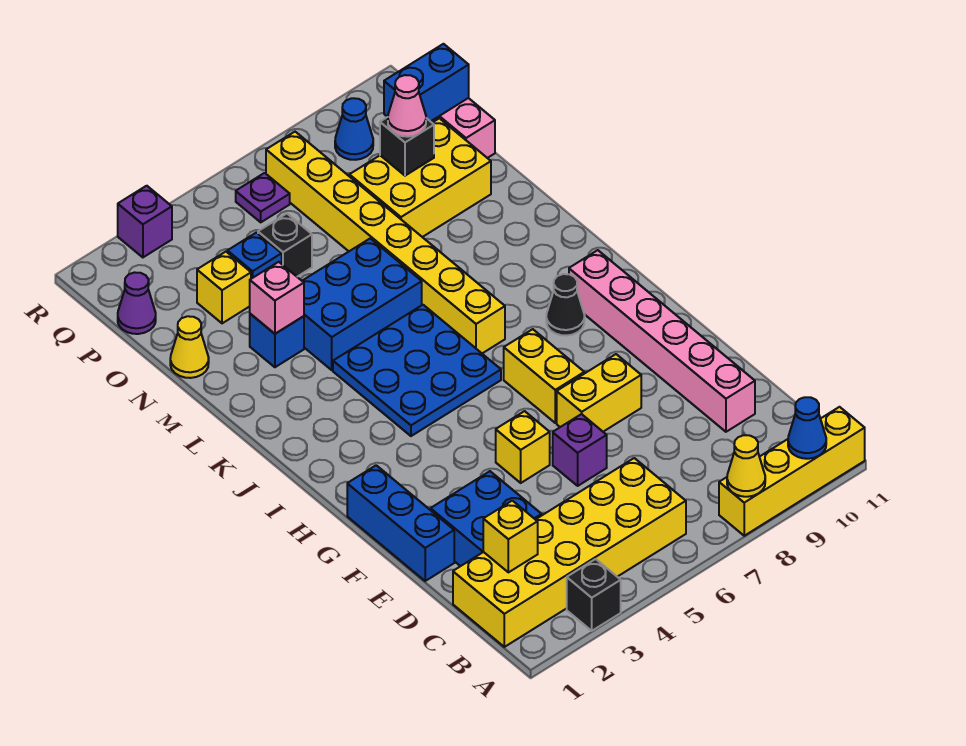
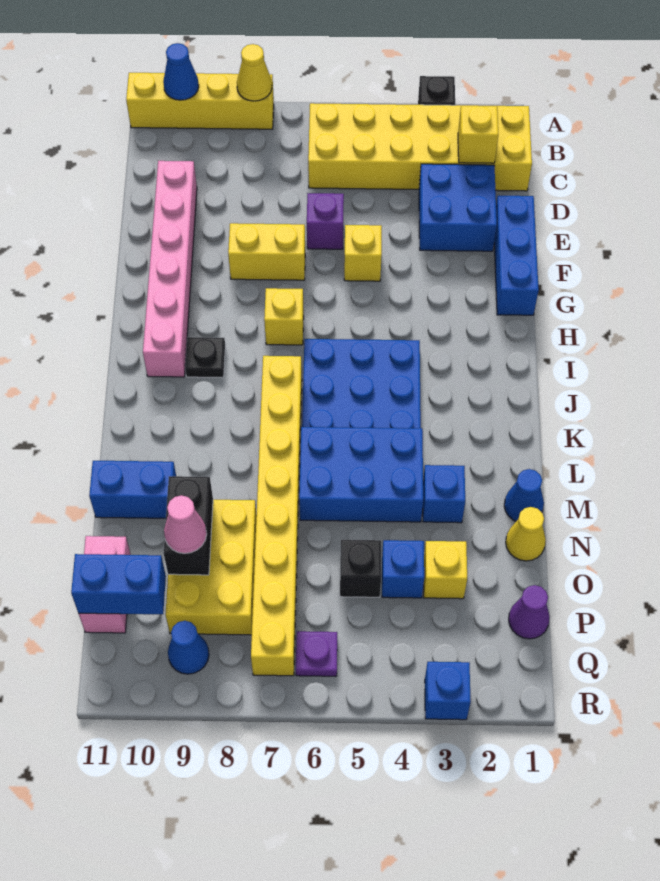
yellow brick G7:H7 level 1 -> yellow brick H7 level 1
black cone I9 level 1 -> black plate I9 level 1
none -> blue cone M1 level 1
pink brick M3 level 2 -> none
none -> blue brick M10:M11 level 1
yellow brick N8:O10 level 1 -> yellow brick N8:P9 level 1
black brick O9 level 2 -> black brick N9:O9 level 2
purple brick R3 level 1 -> blue brick R3 level 1

